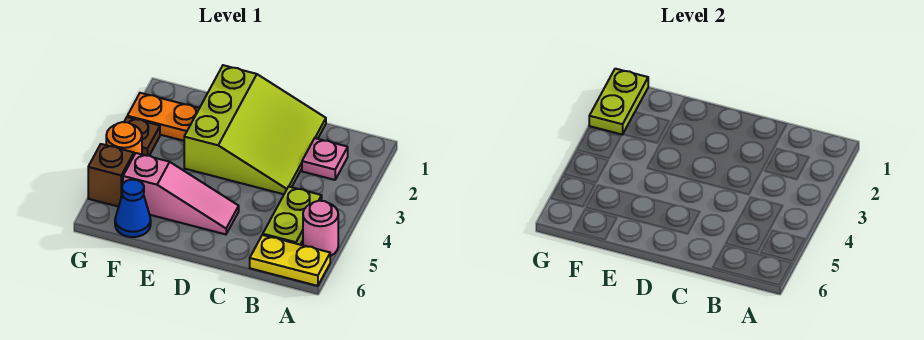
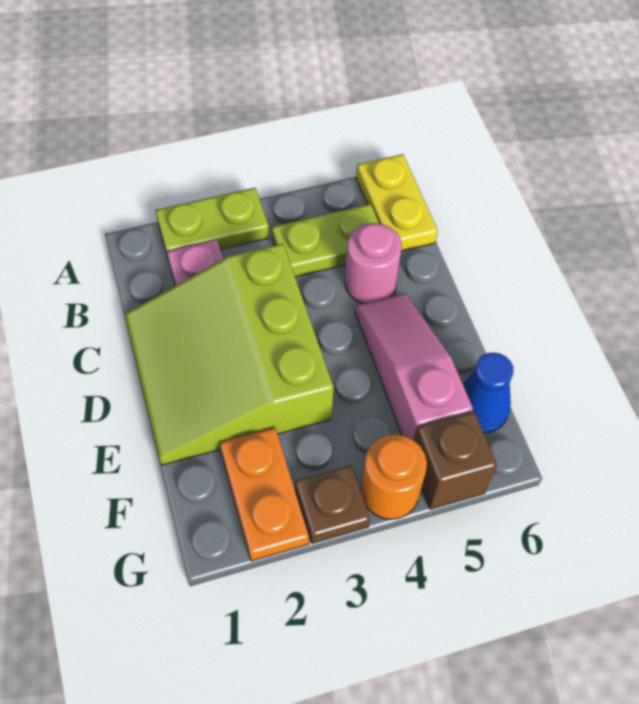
pink round brick A5 level 1 -> pink round brick C5 level 1
lime slope C1:E3 level 1 top E -> lime slope C1:E3 level 1 top 3
lime plate G1:G2 level 2 -> lime plate A2:A3 level 1

